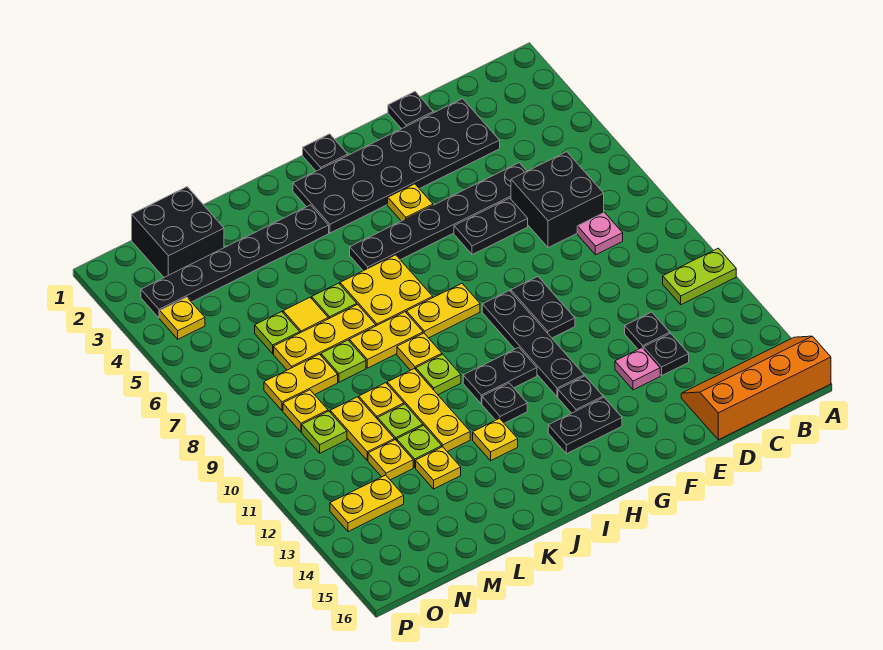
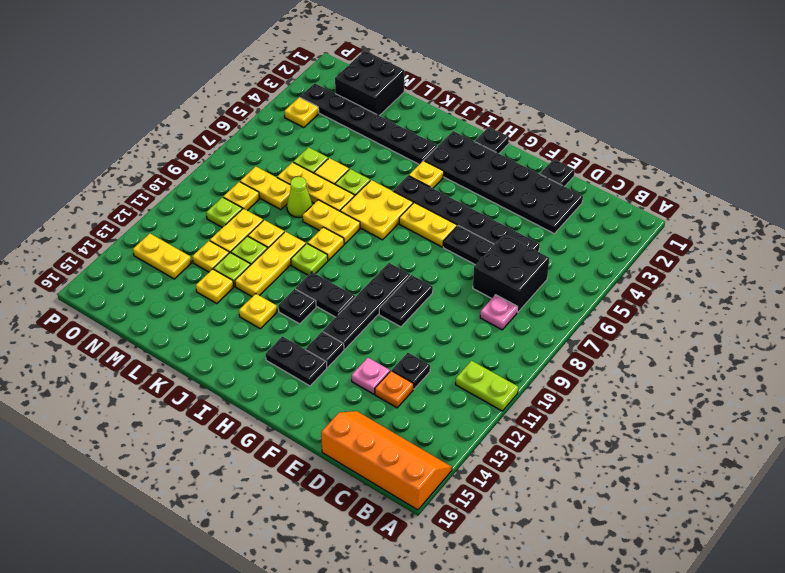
black plate D13 level 1 -> orange plate D13 level 1
yellow plate G4 level 1 -> yellow plate I4 level 1
yellow plate H8:I8 level 1 -> yellow plate G6:H6 level 1
lime plate L8 level 1 -> lime cone L8 level 1

